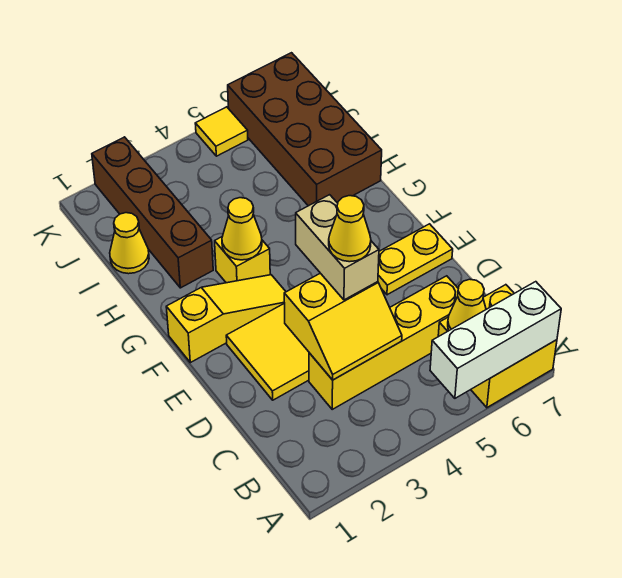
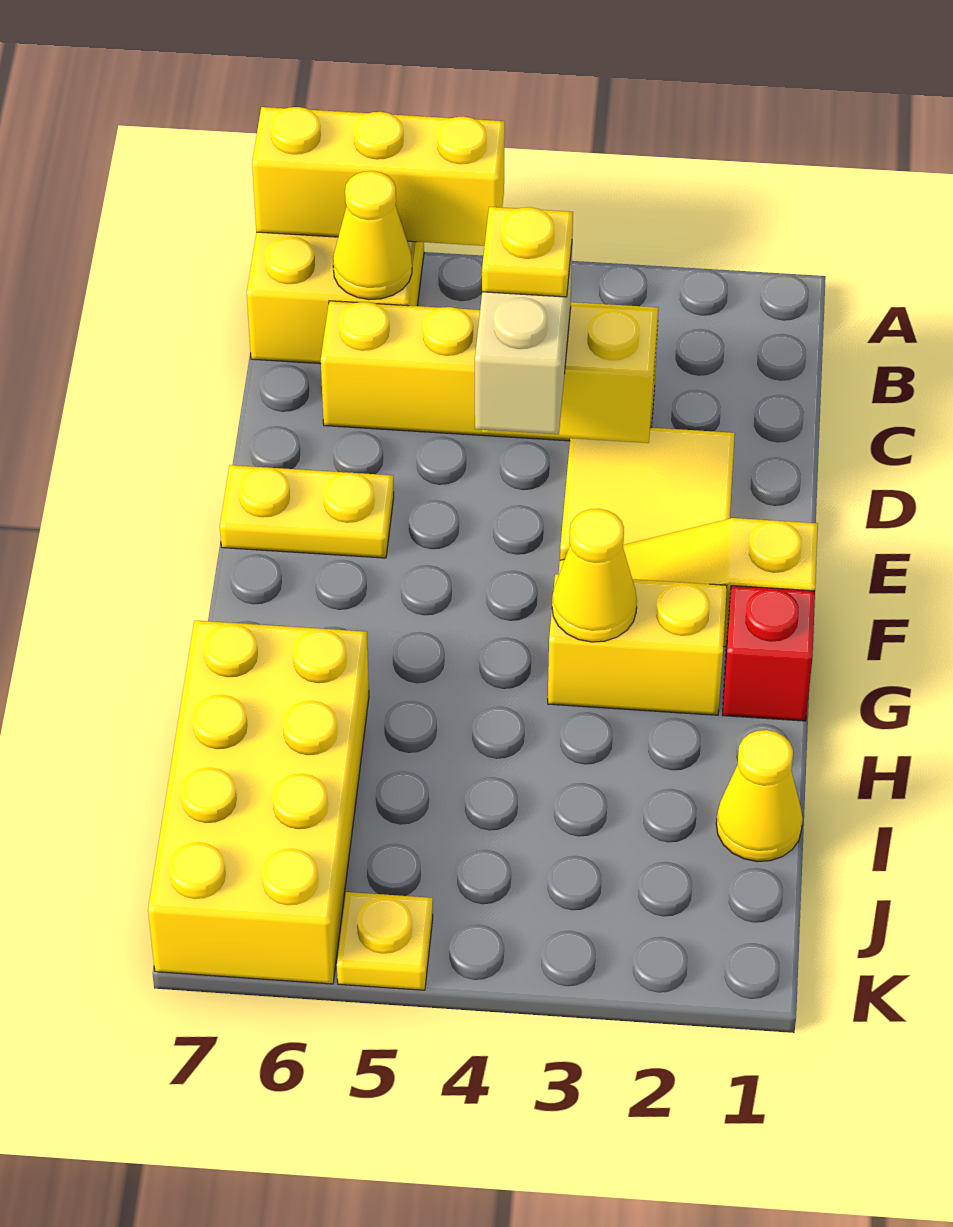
white brick A5:A7 level 2 -> yellow brick A5:A7 level 2
yellow cone D4 level 4 -> yellow plate D4 level 4
none -> red brick G1 level 1
yellow brick G3 level 1 -> yellow brick G2:G3 level 1
brown brick H2:K2 level 1 -> none
brown brick H6:K7 level 1 -> yellow brick H6:K7 level 1
yellow tile K5 level 1 -> yellow plate K5 level 1

